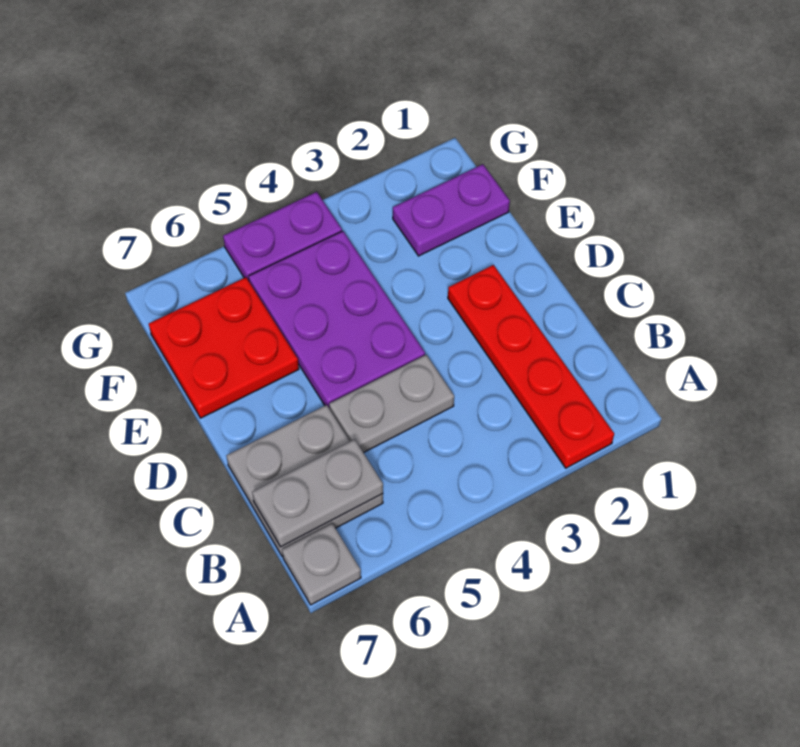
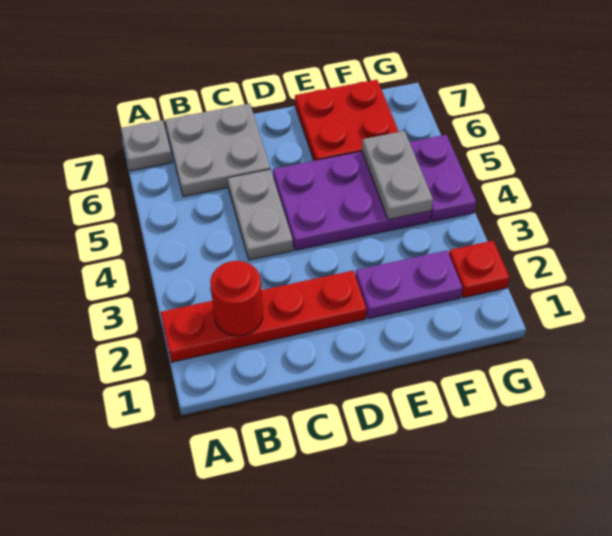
none -> red round brick B2 level 2
grey plate B6:B7 level 2 -> grey plate F4:F5 level 2
purple plate F1:F2 level 1 -> purple plate E2:F2 level 1
none -> red plate G2 level 1

